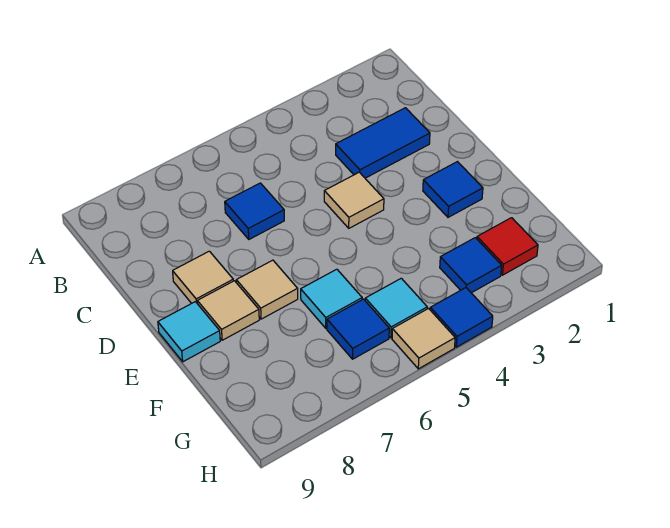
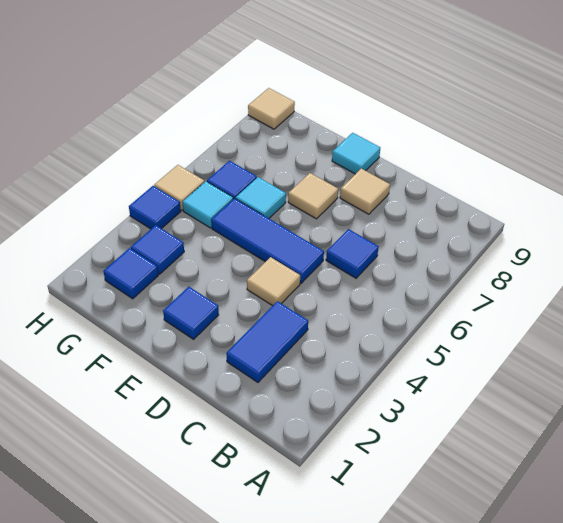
none -> blue tile D5:F5 level 1
tan tile E8 level 1 -> tan tile H9 level 1
red tile G2 level 1 -> blue tile G2 level 1

